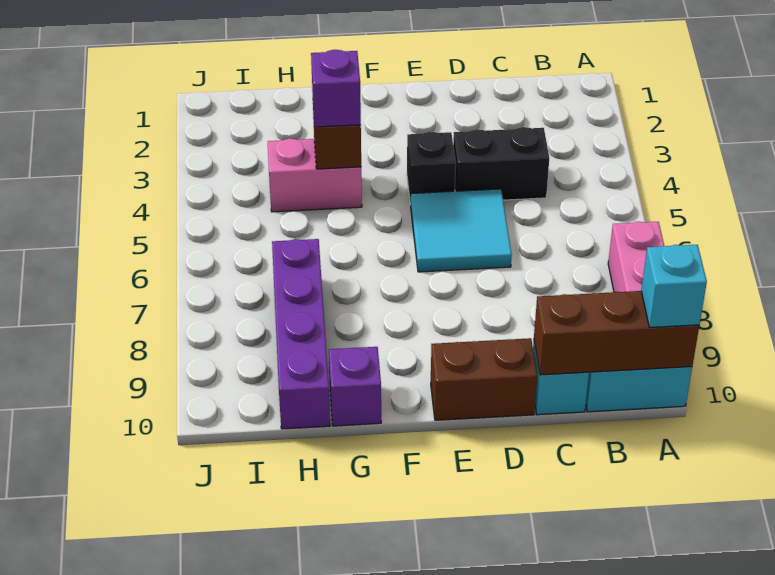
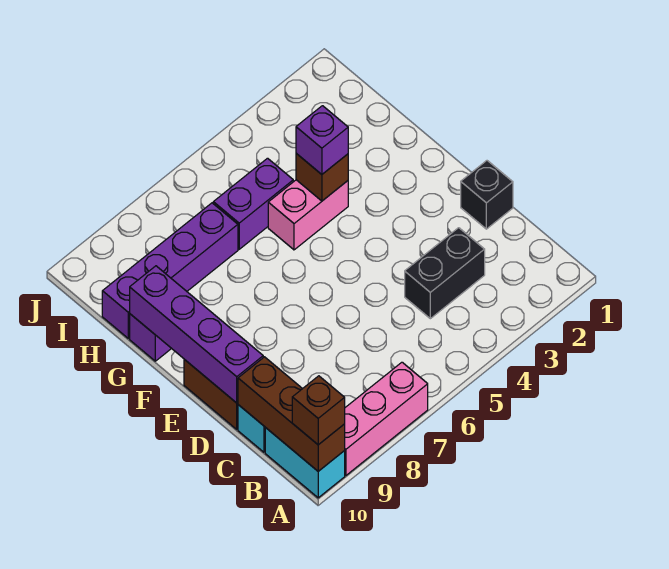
cyan brick A10 level 3 -> brown brick A10 level 3
black brick C4:D4 level 1 -> black brick C3:C4 level 1
cyan tile D5:E6 level 1 -> none
none -> purple brick D10:G10 level 2
black brick E4 level 1 -> black brick D1 level 1
pink brick G4:H4 level 1 -> pink brick G4:G5 level 1
none -> purple brick H5:H6 level 1

